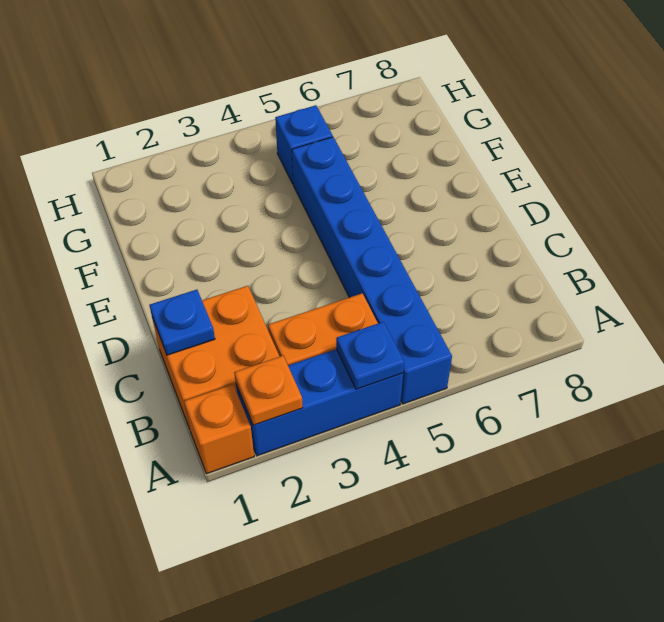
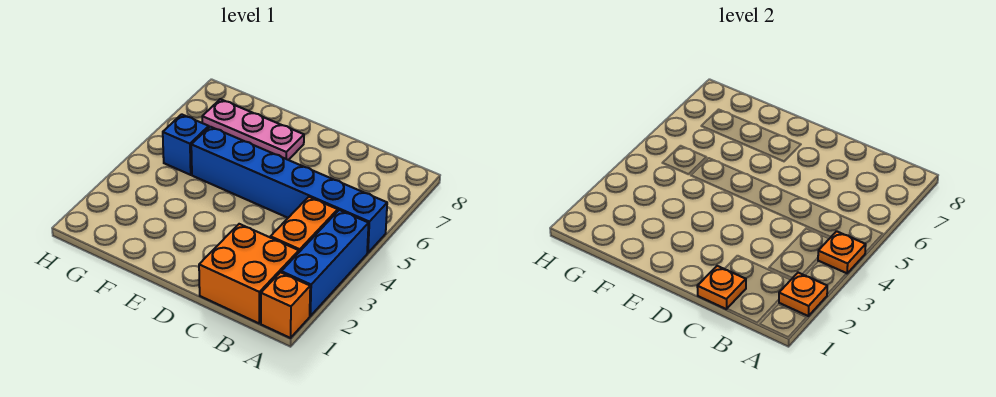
blue plate A4 level 2 -> orange plate A4 level 2
blue plate C1 level 2 -> orange plate C1 level 2
none -> pink plate E7:G7 level 1

